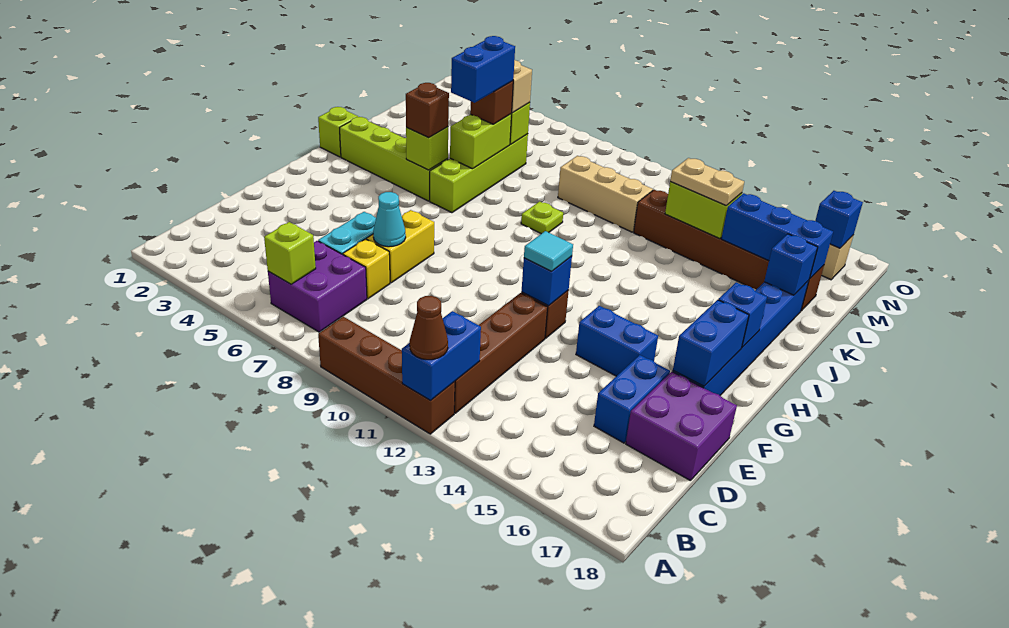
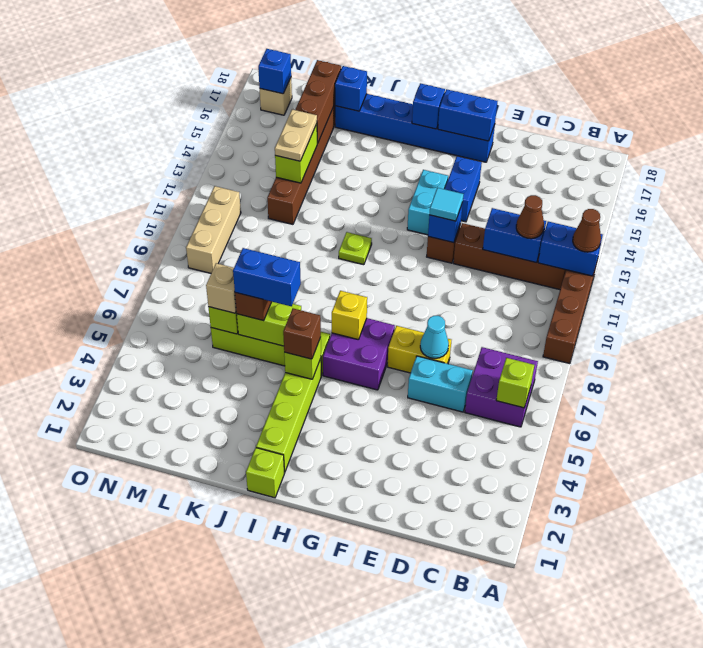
none -> brown cone C12 level 3
yellow brick D7 level 1 -> yellow brick H7 level 2
blue brick D16:E16 level 1 -> blue brick C12:D12 level 2
purple brick D17:E18 level 1 -> purple brick G6:H7 level 1
none -> cyan brick G13:G14 level 1
lime plate J9 level 1 -> lime plate I11 level 1
tan brick L9:L11 level 1 -> tan brick N9:N11 level 1
blue brick L15:L17 level 2 -> brown brick L15:L17 level 2

